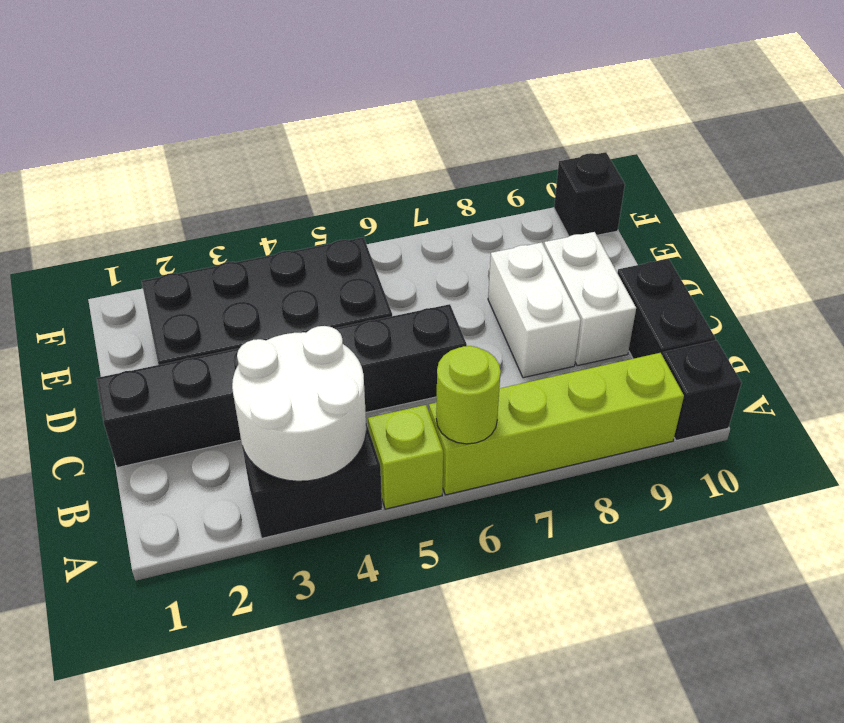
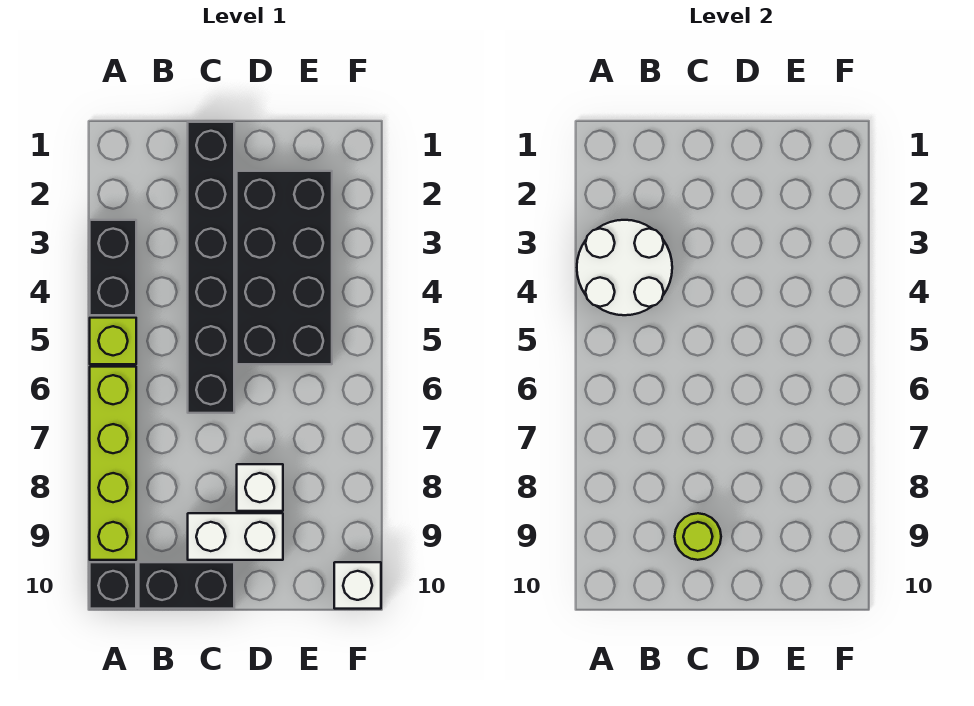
lime round brick A6 level 2 -> lime round brick C9 level 2
white brick C8:D8 level 1 -> white brick D8 level 1
black brick F10 level 1 -> white brick F10 level 1

